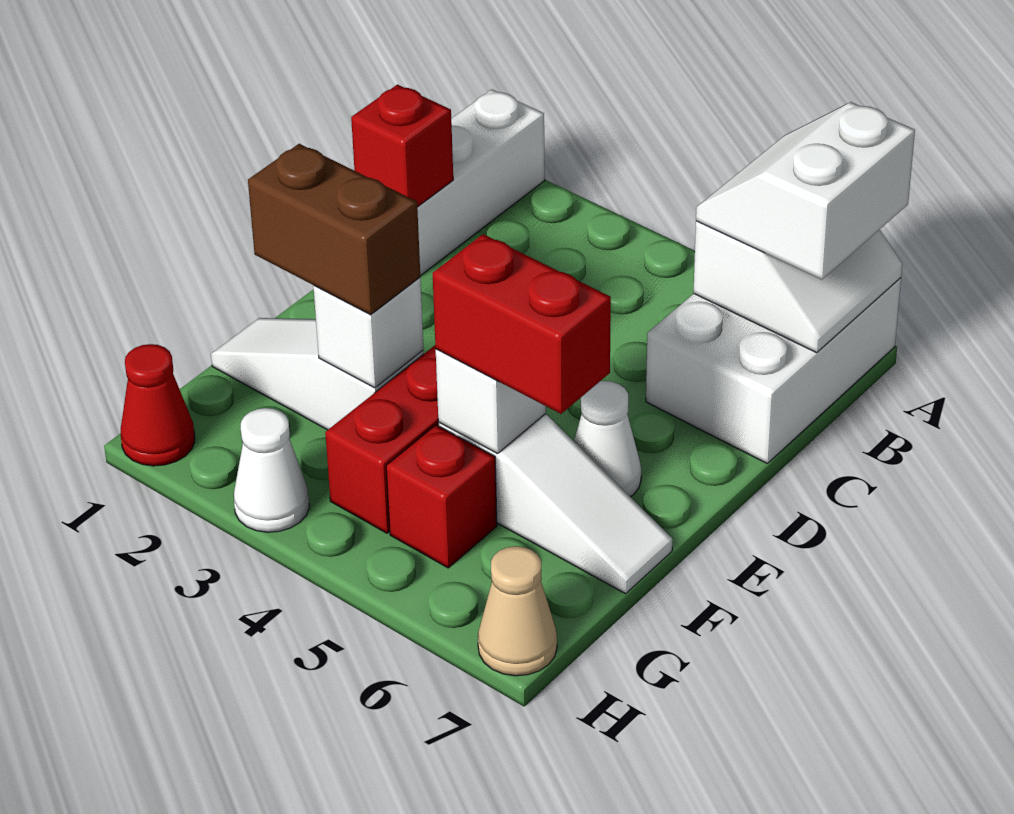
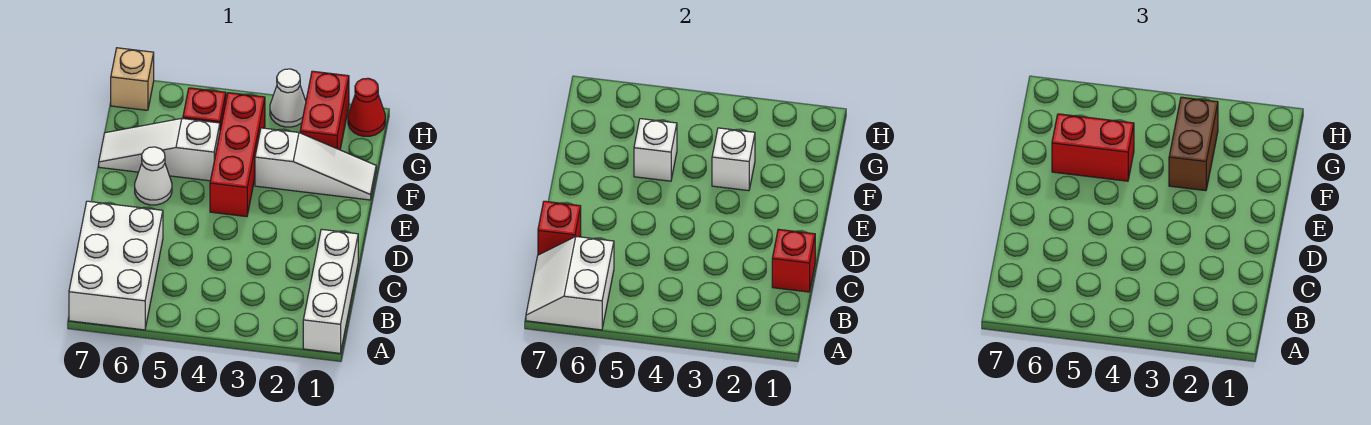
white slope A6:B7 level 3 top 7 -> none
none -> red brick C7 level 2
brown brick F2:F3 level 3 -> brown brick F3:G3 level 3
none -> red brick G2:H2 level 1
tan cone H7 level 1 -> tan brick H7 level 1

